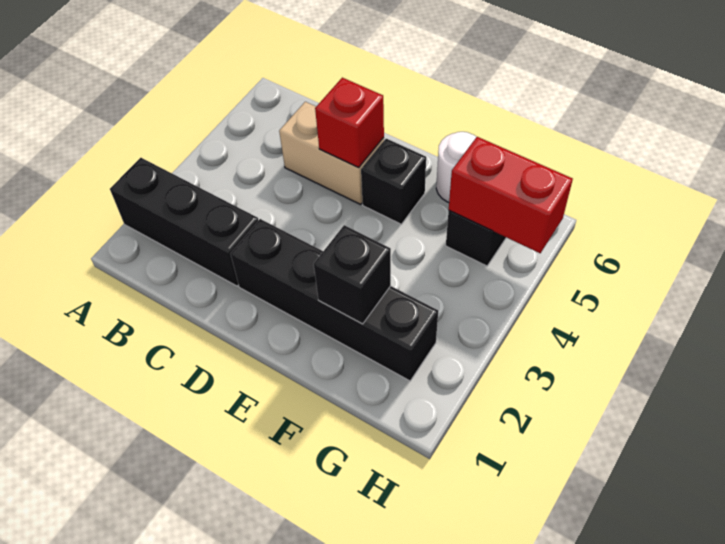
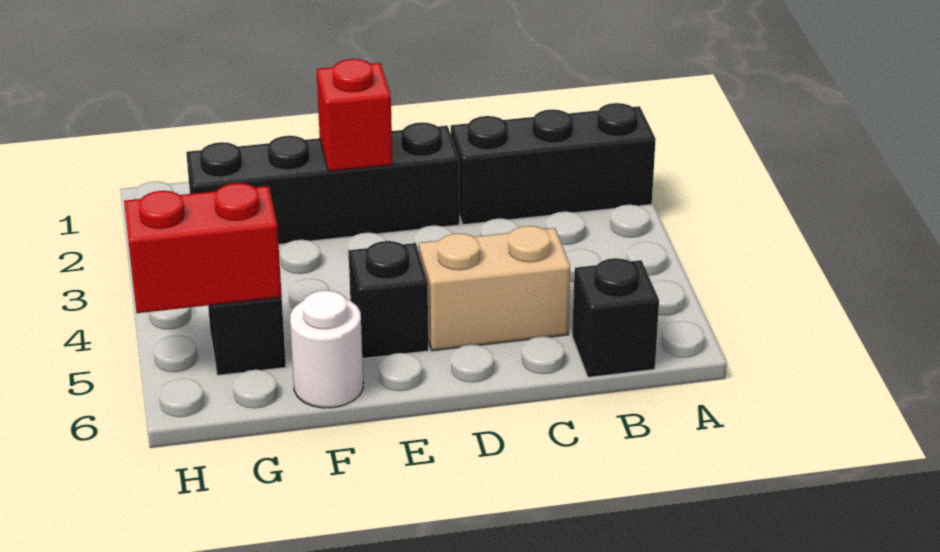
red brick D5 level 2 -> red brick E2 level 2
black brick F2 level 2 -> black brick B6 level 1

